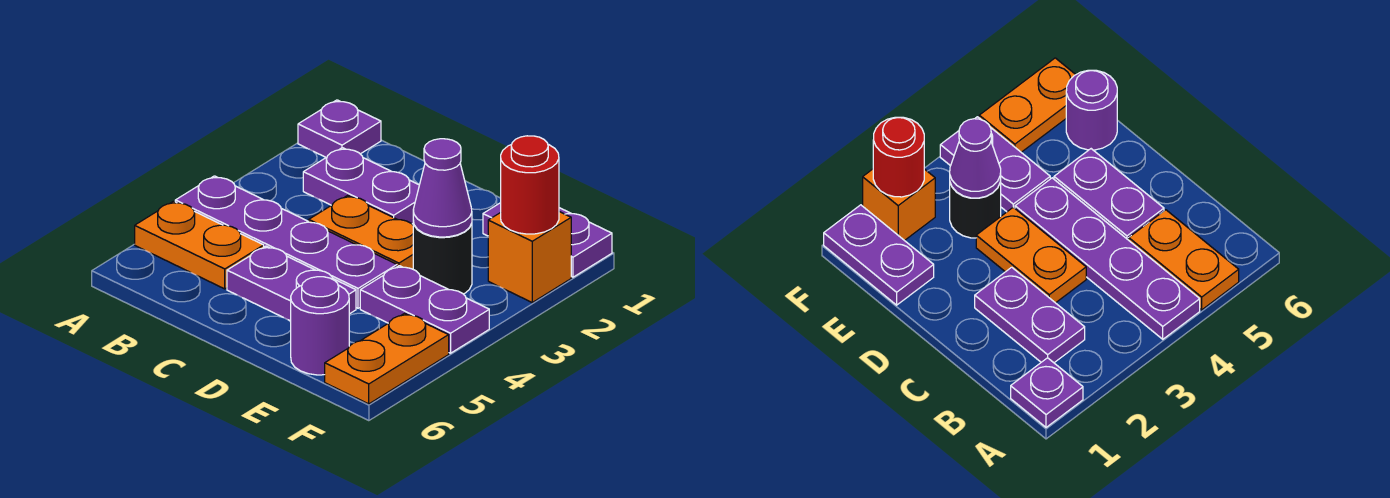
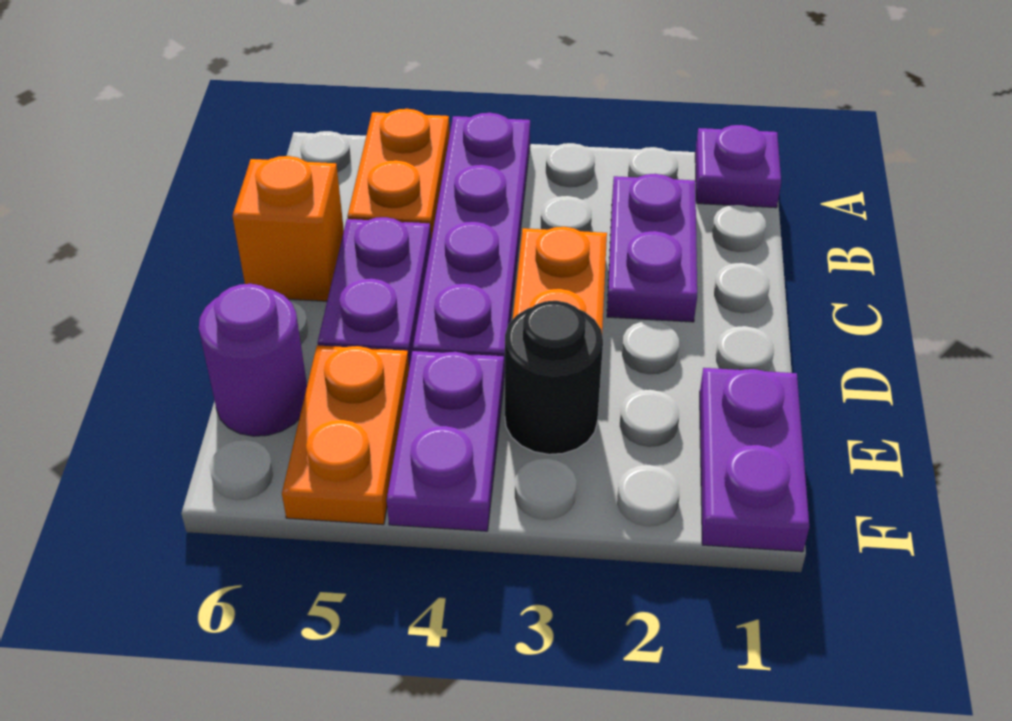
purple cone E3 level 2 -> none
orange brick F2 level 1 -> orange brick C6 level 1
red round brick F2 level 2 -> none
orange plate F5:F6 level 1 -> orange plate E5:F5 level 1

